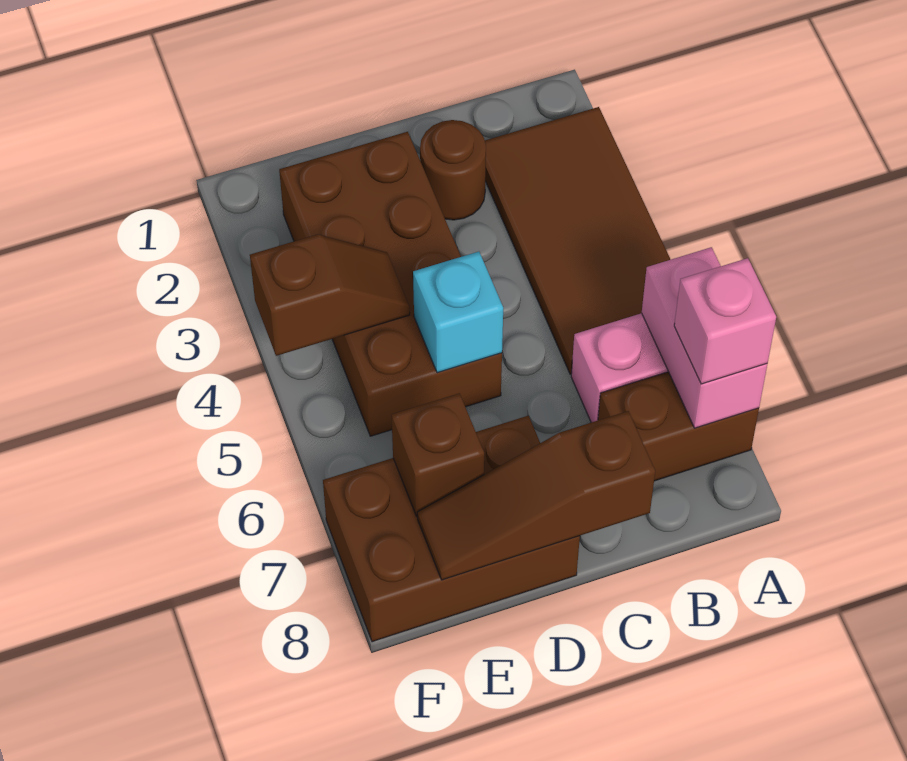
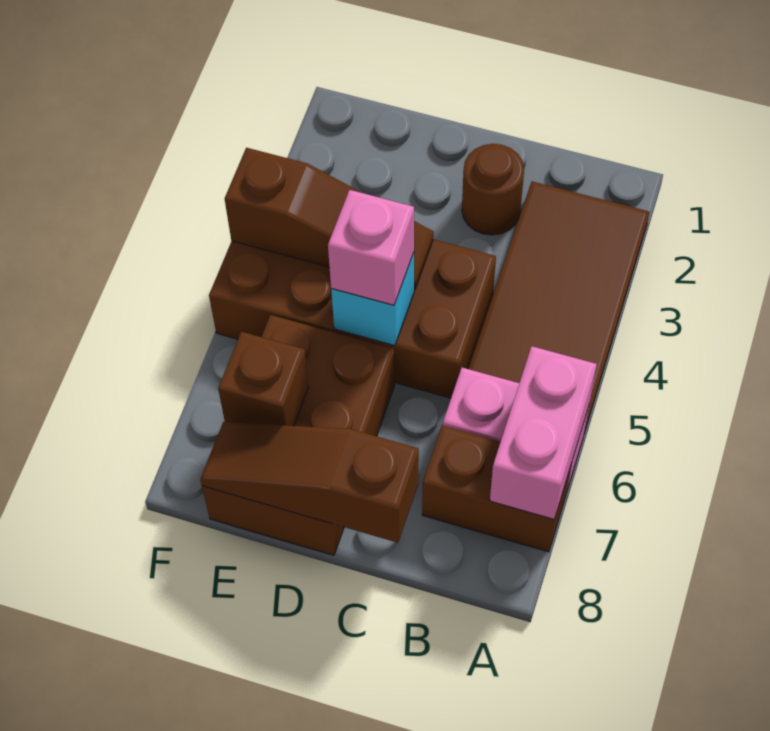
pink brick A7 level 3 -> pink brick D5 level 3
brown brick D2:E5 level 1 -> brown brick C4:F5 level 1
brown brick D7:F8 level 1 -> brown brick D6:E8 level 1
brown slope E4:F4 level 2 top F -> brown slope D4:F4 level 2 top F

